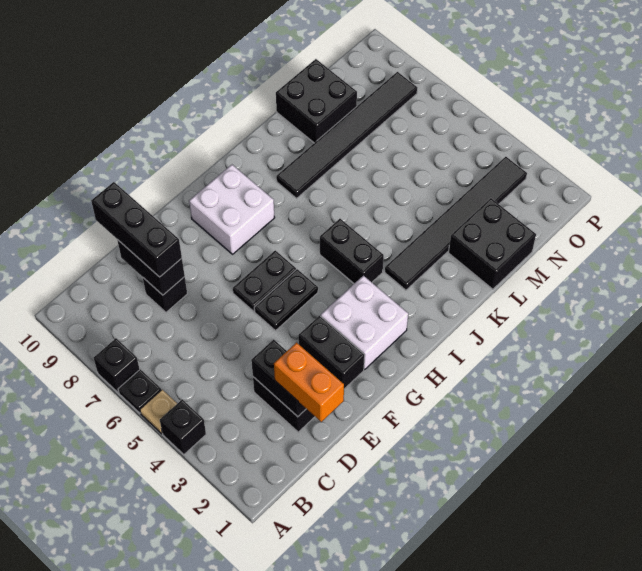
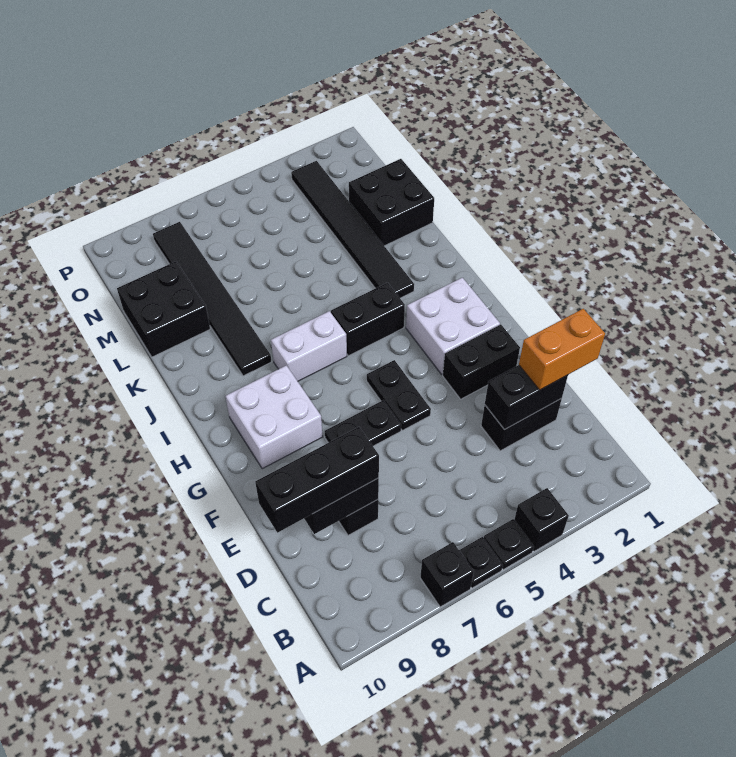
tan plate A5 level 1 -> black plate A5 level 1
black plate F6:G6 level 1 -> black plate F6:F7 level 1
none -> white brick I6:I7 level 1

